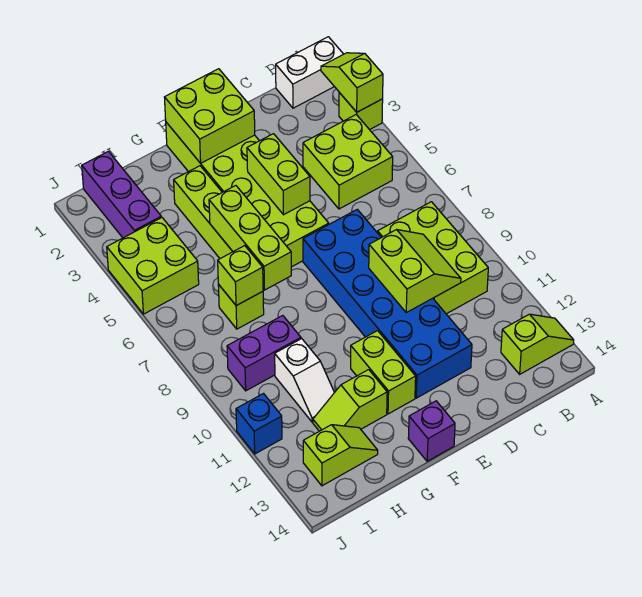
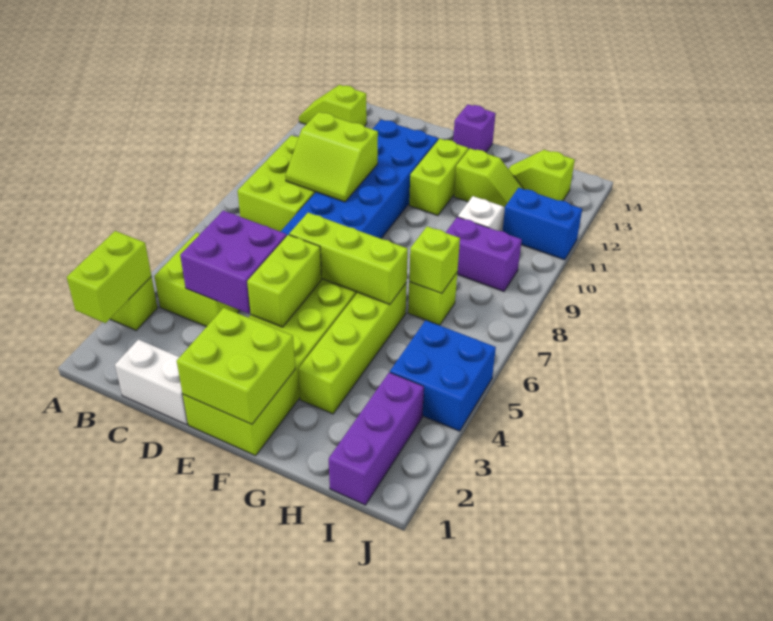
white brick A1:B1 level 1 -> white brick C1:D1 level 1
lime slope A2:A3 level 2 top 3 -> lime brick A2:A3 level 2
none -> purple brick C4:D5 level 2
lime slope C9:D10 level 2 top D -> lime slope C9:D10 level 2 top 10
lime brick G5:G7 level 2 -> lime brick E6:G6 level 2
lime brick I4:J5 level 1 -> blue brick I4:J5 level 1
blue brick J11 level 1 -> blue brick I11:J11 level 1

